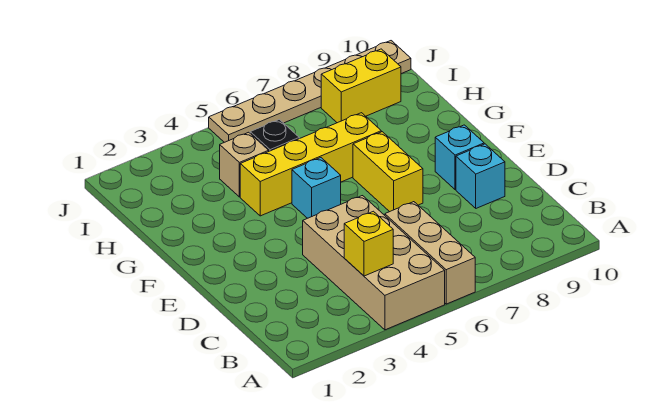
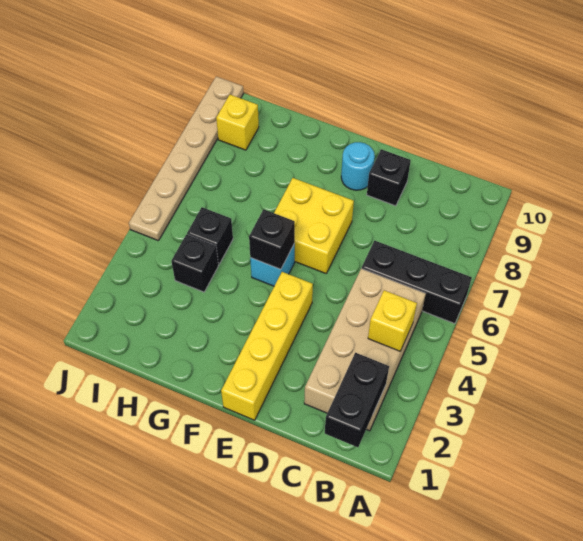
tan brick A4:D5 level 1 -> tan brick B2:C5 level 1
tan brick A6:C6 level 1 -> black brick A6:C6 level 1
none -> black brick B1:B2 level 2
cyan brick D9 level 1 -> black brick D9 level 1
yellow brick E7:F7 level 1 -> yellow brick E6:F7 level 1
cyan brick E9 level 1 -> cyan round brick E9 level 1
none -> black brick F5 level 2
yellow brick G4:G7 level 1 -> yellow brick E1:E4 level 1
tan brick H4 level 1 -> black brick H4 level 1
yellow brick I8:I9 level 1 -> yellow brick I9 level 1

